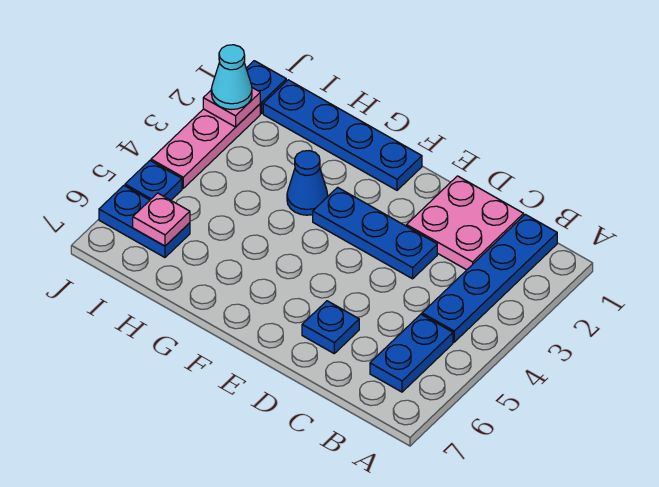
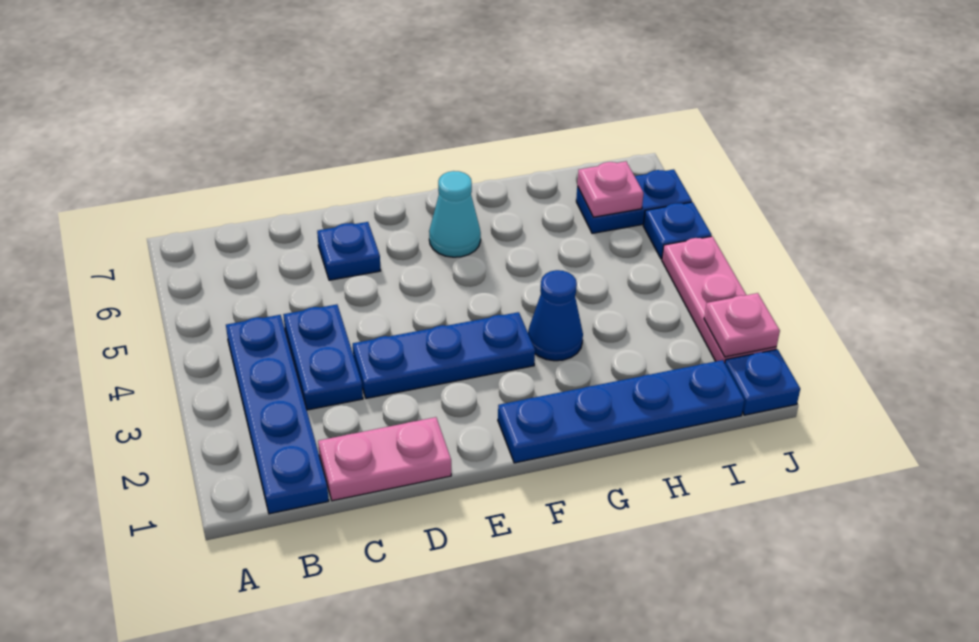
blue plate B5:B6 level 1 -> blue plate C3:C4 level 1
pink plate C1:D2 level 1 -> pink plate C1:D1 level 1
cyan cone J2 level 3 -> cyan cone F6 level 1

